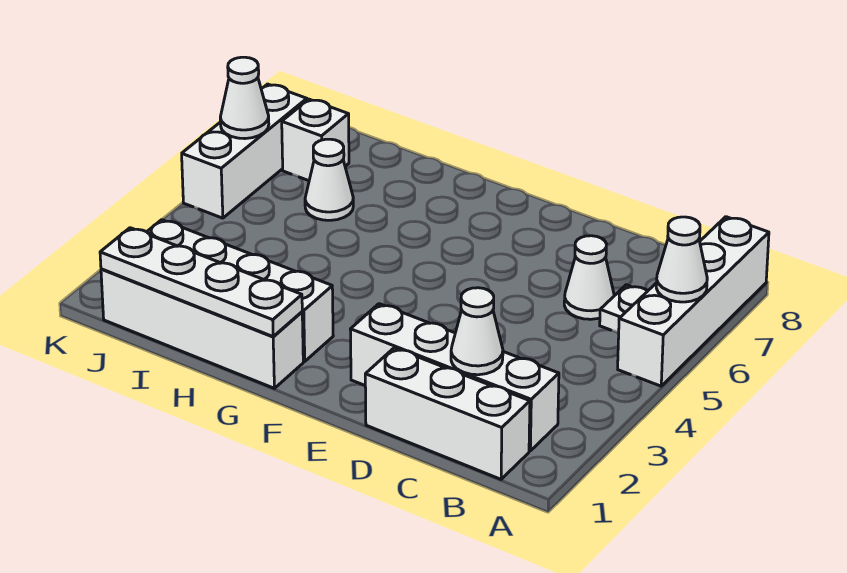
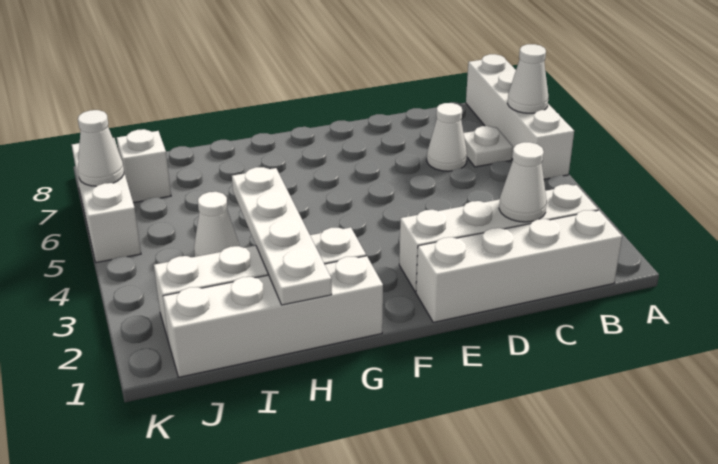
white brick B1:D1 level 1 -> white brick B1:E1 level 1
white plate G1:J1 level 2 -> white plate H1:H4 level 2
white cone I6 level 1 -> white cone I4 level 1

